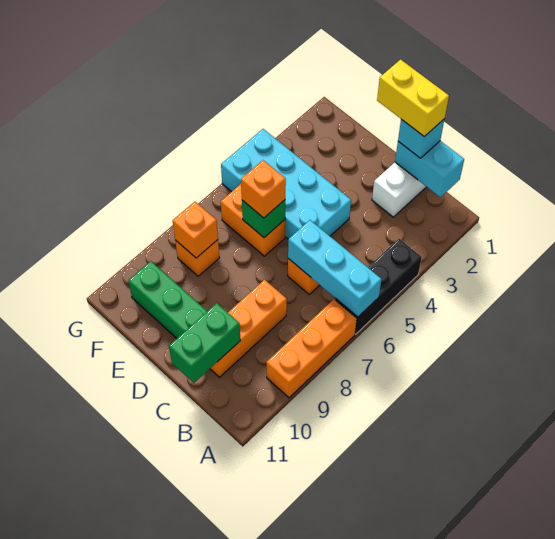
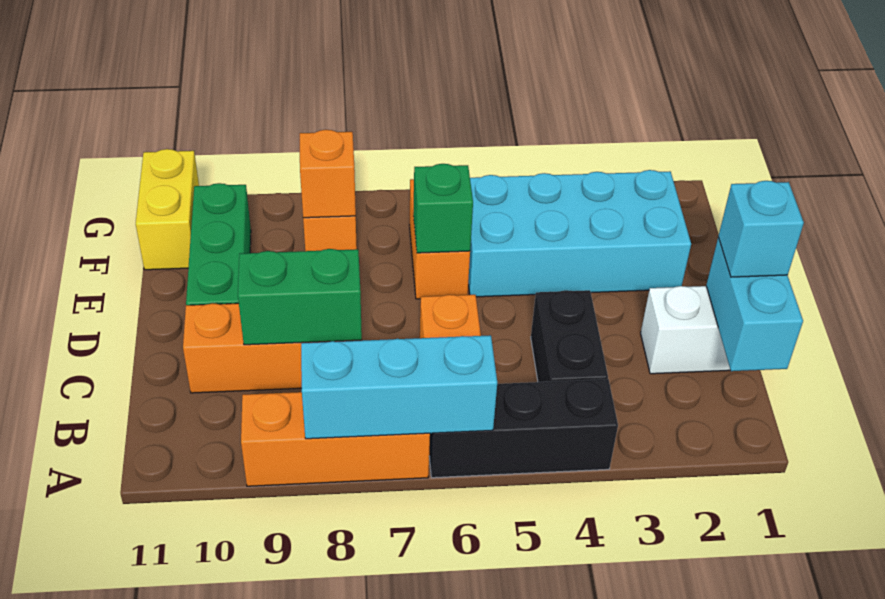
cyan brick A6:C6 level 2 -> cyan brick A6:A8 level 2
none -> black brick B4:C4 level 1
yellow brick C1:D1 level 4 -> yellow brick F11:G11 level 1
green brick C10:C11 level 2 -> green brick C8:C9 level 2
cyan brick D4:G5 level 1 -> cyan brick E2:F5 level 1
orange brick E6 level 3 -> none

